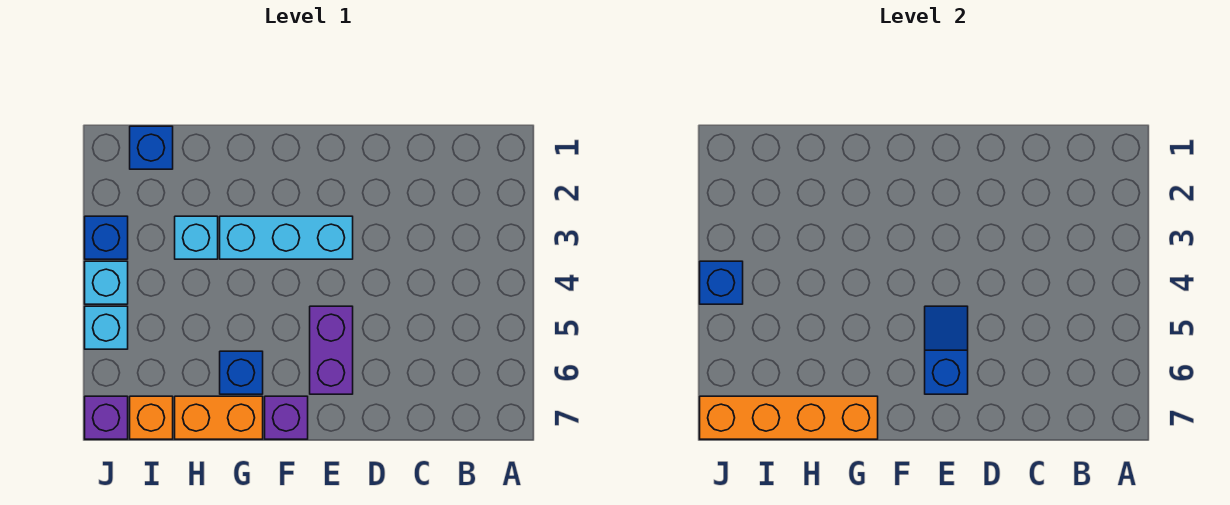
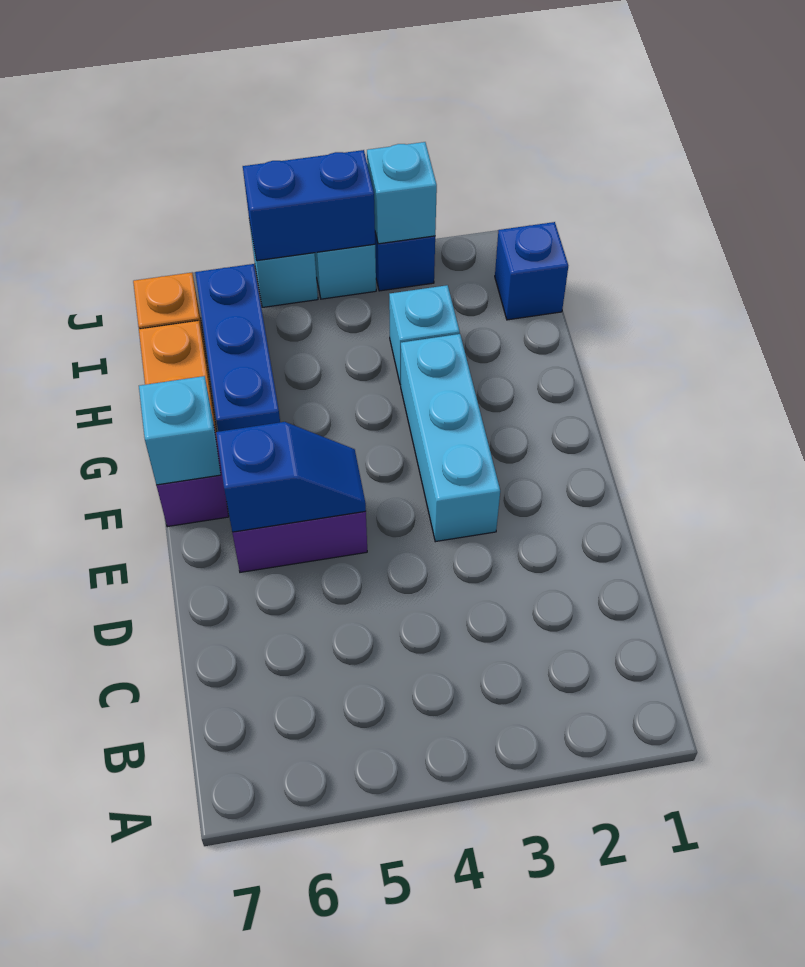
none -> cyan brick F7 level 2
blue brick G6 level 1 -> blue brick G6:I6 level 1
orange brick G7:J7 level 2 -> none
none -> cyan brick J3 level 2
blue brick J4 level 2 -> blue brick J4:J5 level 2
purple brick J7 level 1 -> none

